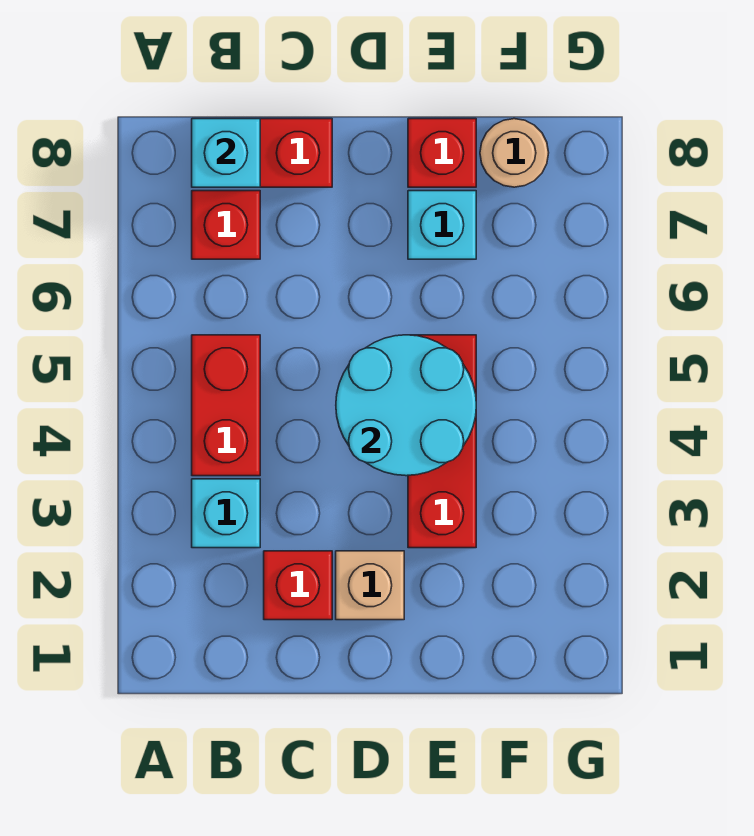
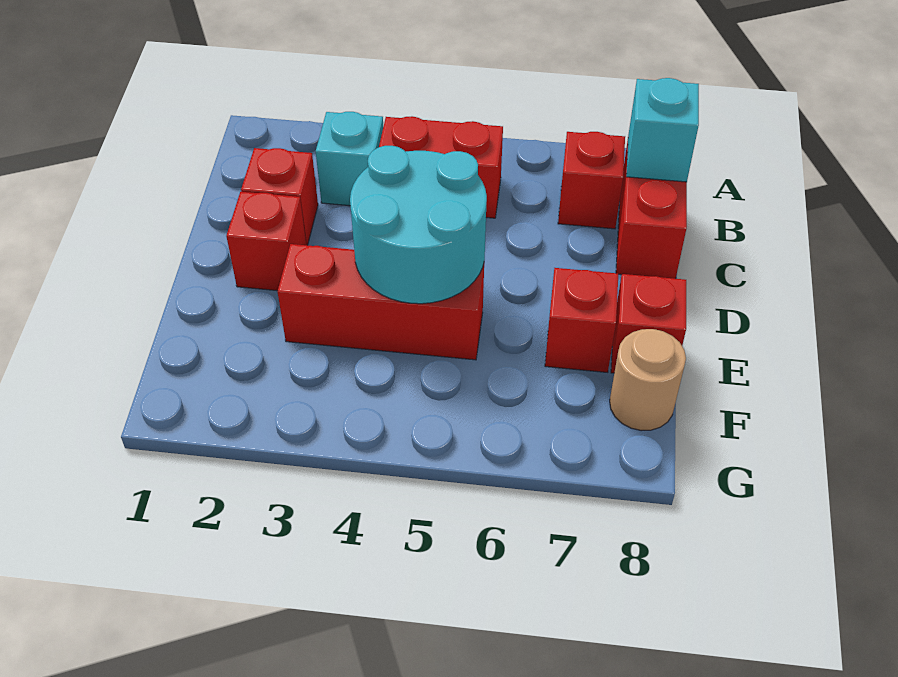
tan brick D2 level 1 -> red brick D2 level 1
cyan brick E7 level 1 -> red brick E7 level 1

